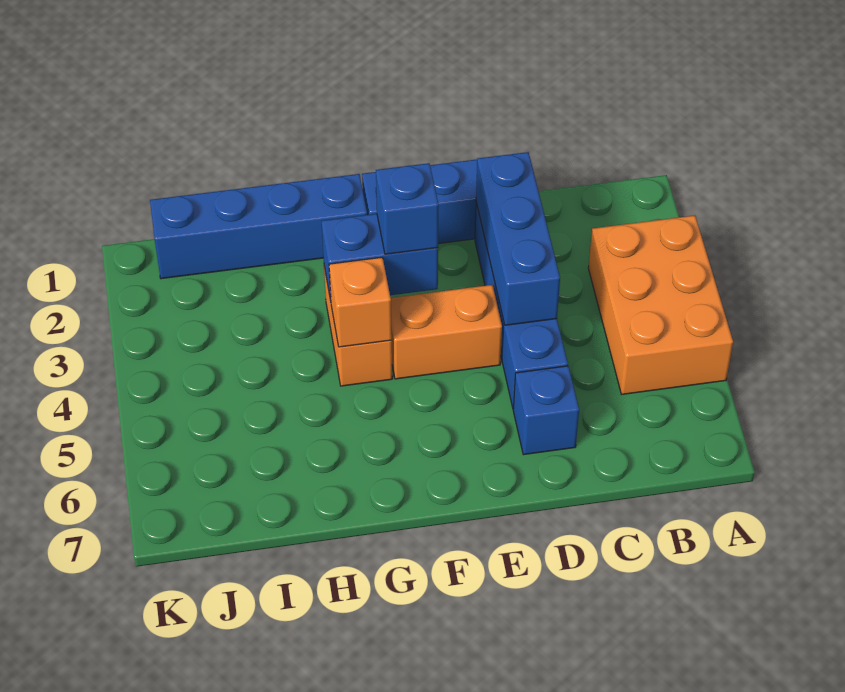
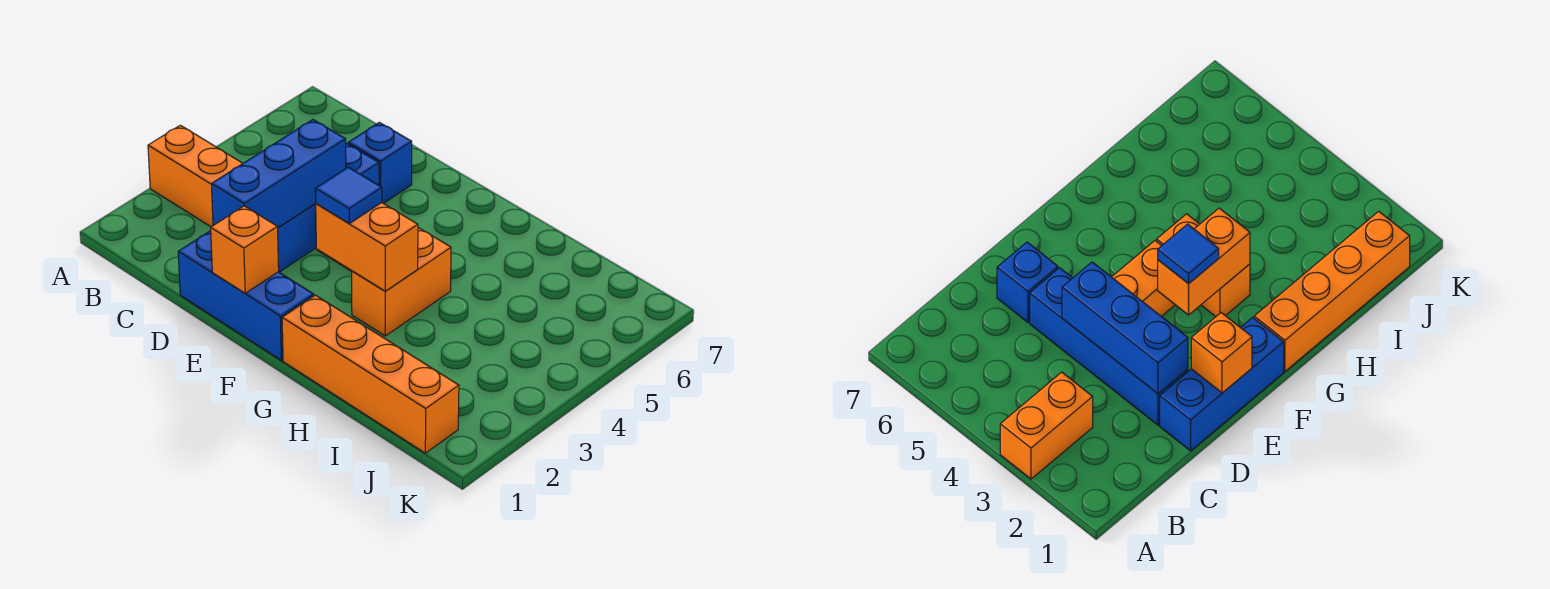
orange brick A3:B5 level 1 -> orange brick A3:B3 level 1
blue brick F3:G3 level 2 -> orange brick F3:G3 level 2
blue brick F3 level 3 -> blue tile F3 level 3
blue brick G1:J1 level 1 -> orange brick G1:J1 level 1
orange brick G4 level 2 -> orange brick E1 level 2

